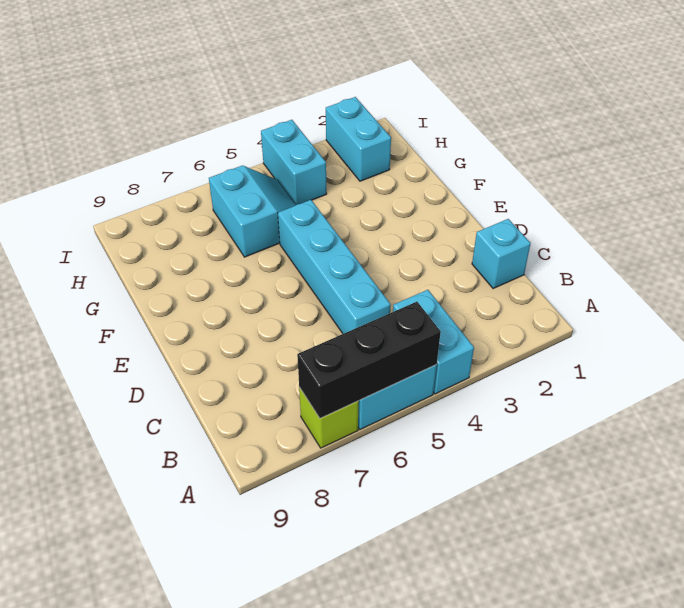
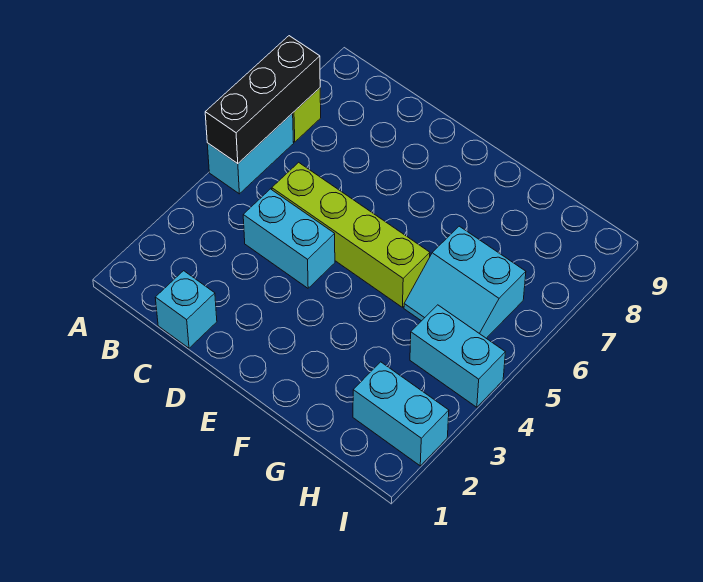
cyan brick A4:B4 level 1 -> cyan brick C4:D4 level 1
cyan brick C5:F5 level 1 -> lime brick C5:F5 level 1

